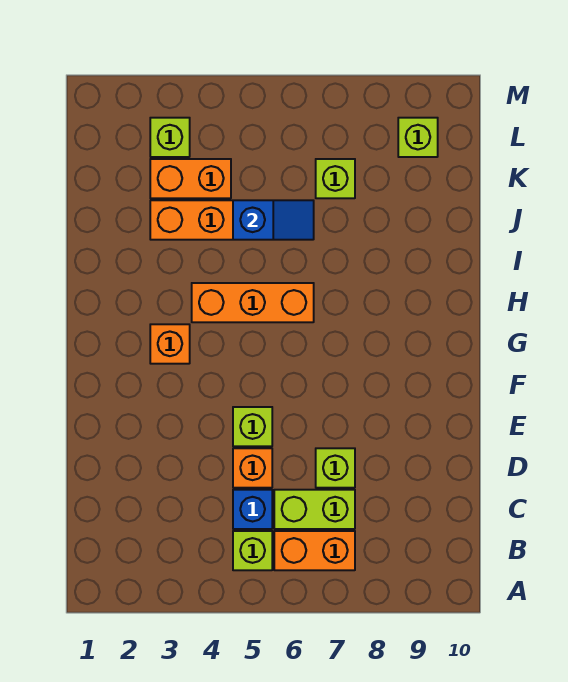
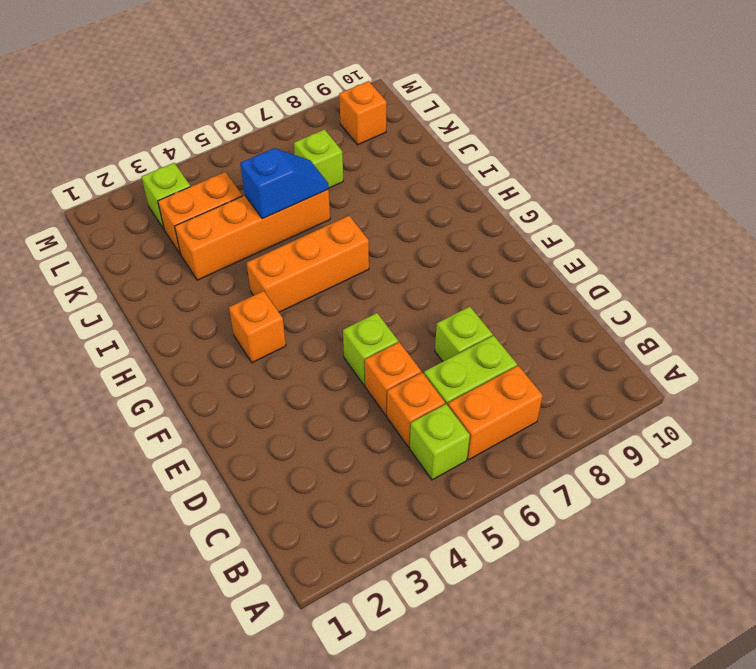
blue brick C5 level 1 -> orange brick C5 level 1
lime brick L9 level 1 -> orange brick L9 level 1

